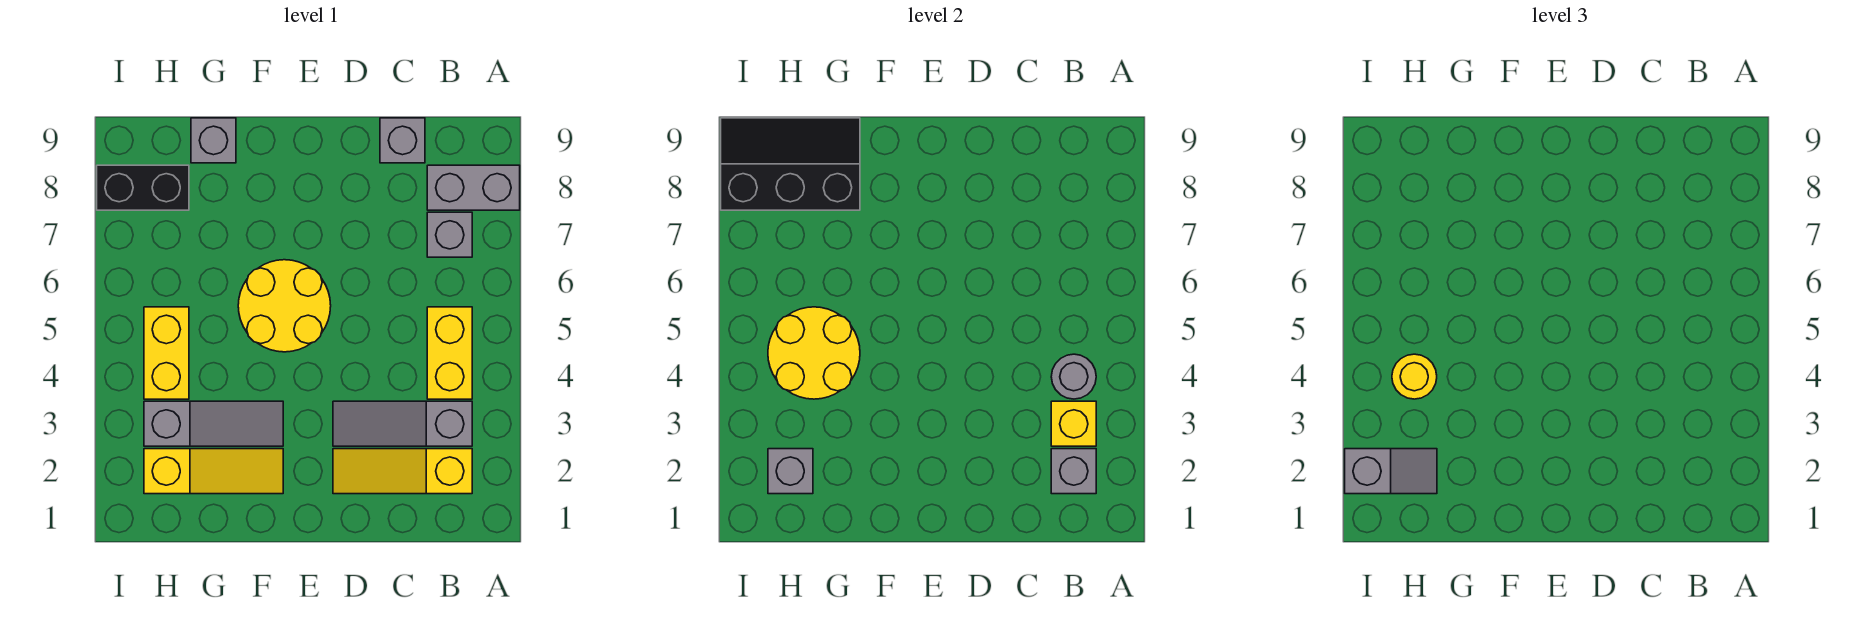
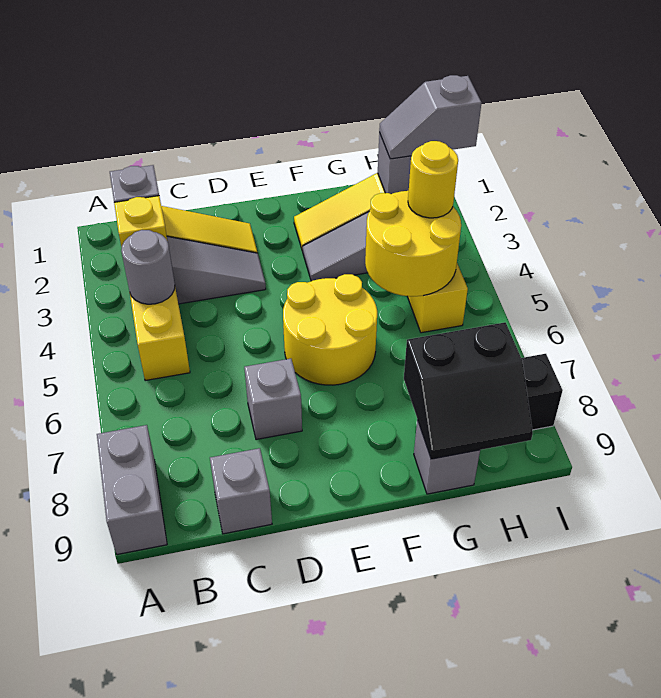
grey brick A8:B8 level 1 -> grey brick A8:A9 level 1
grey brick B7 level 1 -> grey brick D7 level 1
black slope G8:I9 level 2 top 8 -> black slope G8:H9 level 2 top 8

